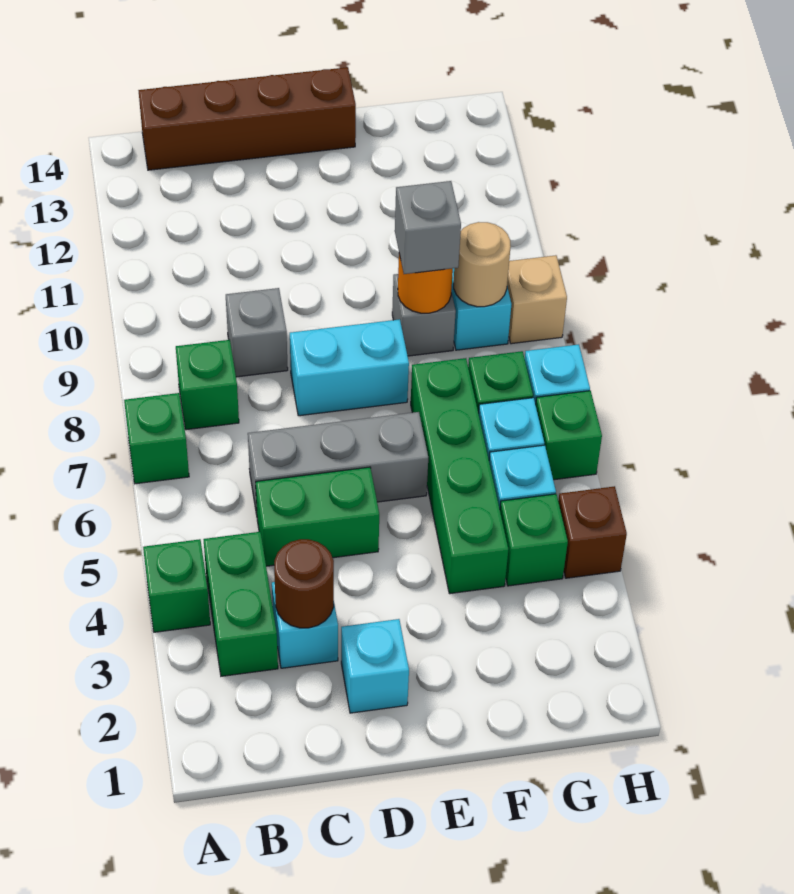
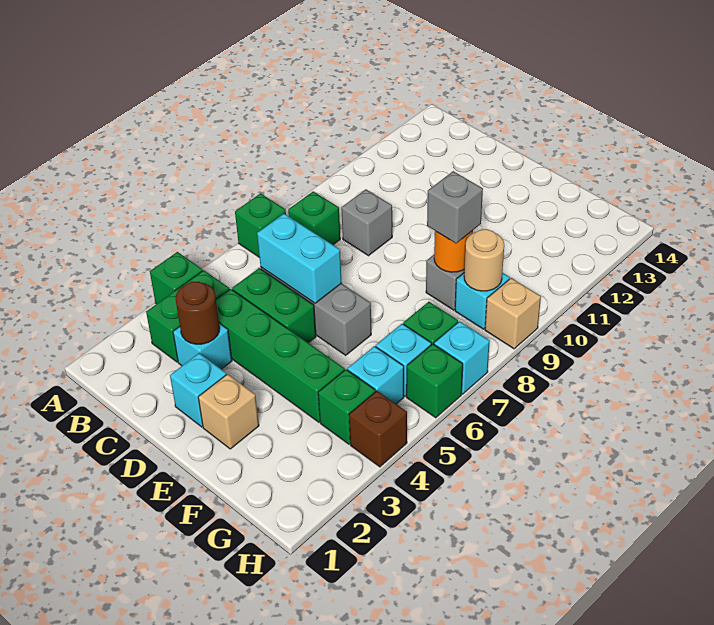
brown brick B14:E14 level 1 -> none
cyan brick D8:E8 level 1 -> cyan brick C6:D6 level 2
none -> tan brick E2 level 1
green brick F4:F7 level 1 -> green brick C4:F4 level 1

